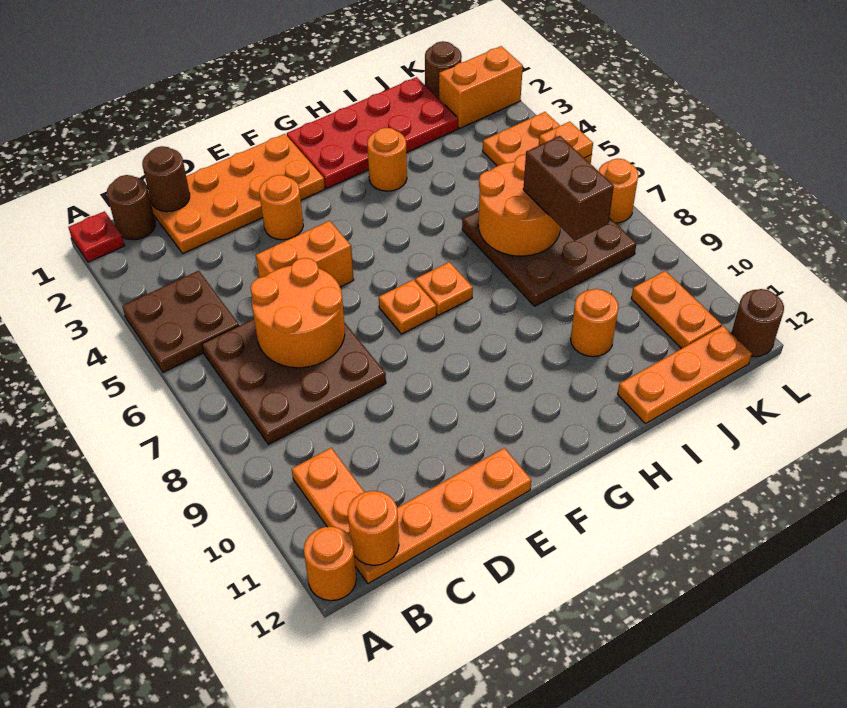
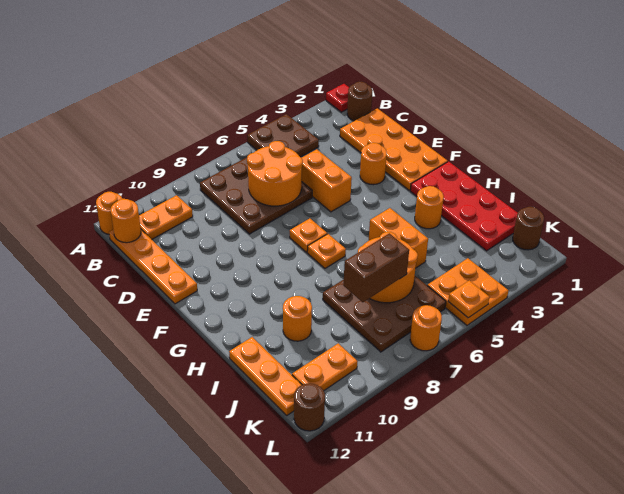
brown round brick C1 level 2 -> none
orange brick K2:L2 level 1 -> orange brick H5:I5 level 1

